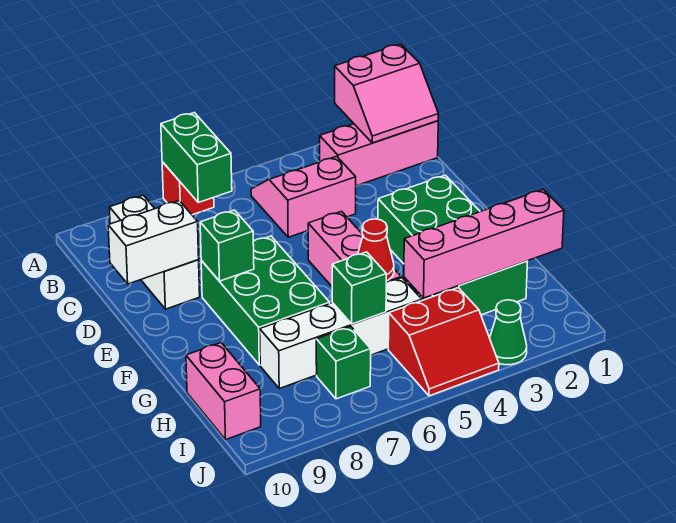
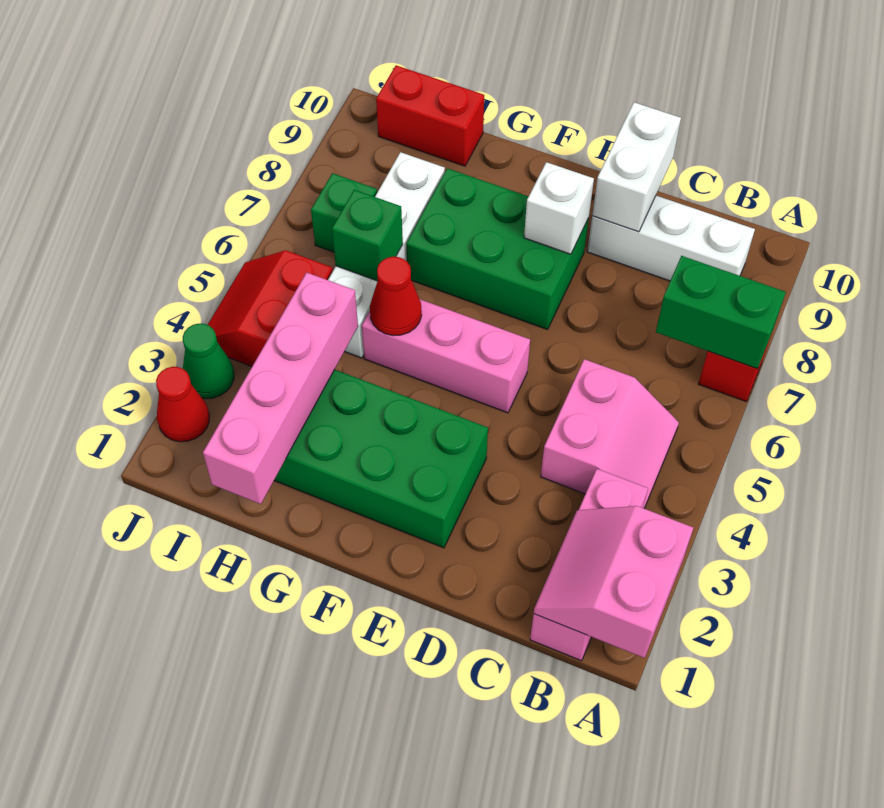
green brick E8 level 2 -> white brick E8 level 2
pink brick H10:I10 level 1 -> red brick H10:I10 level 1
none -> red cone J2 level 1

